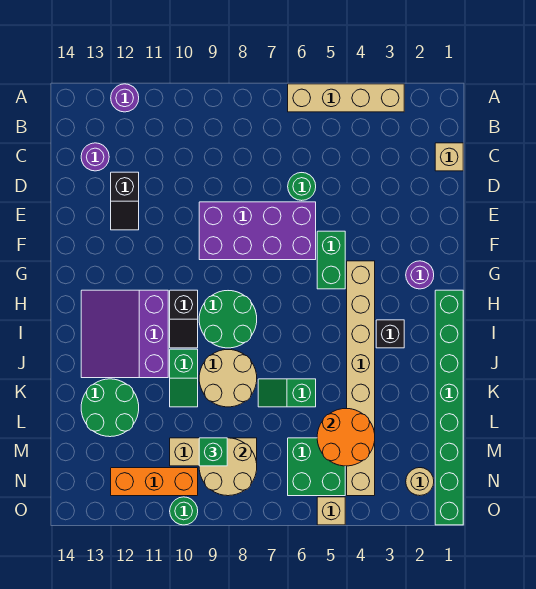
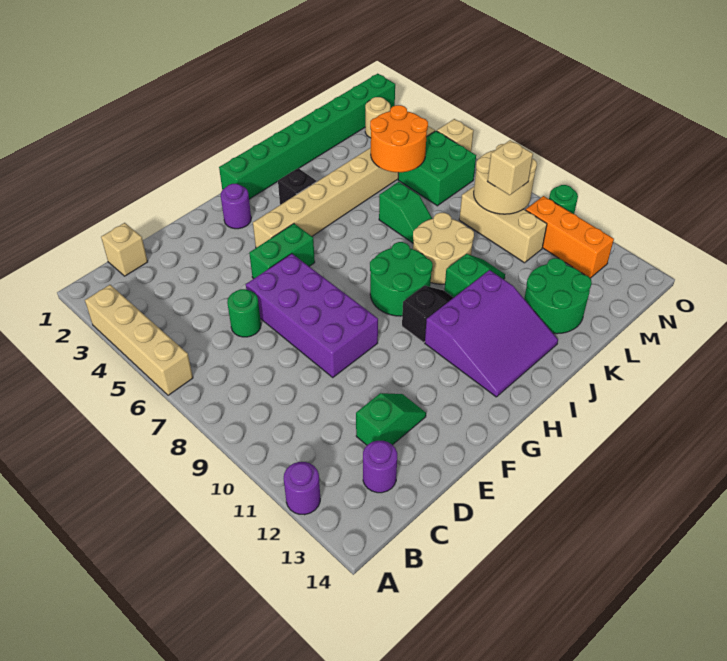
black slope D12:E12 level 1 top D -> green slope D12:E12 level 1 top D
green brick M9 level 3 -> tan brick M9 level 3

